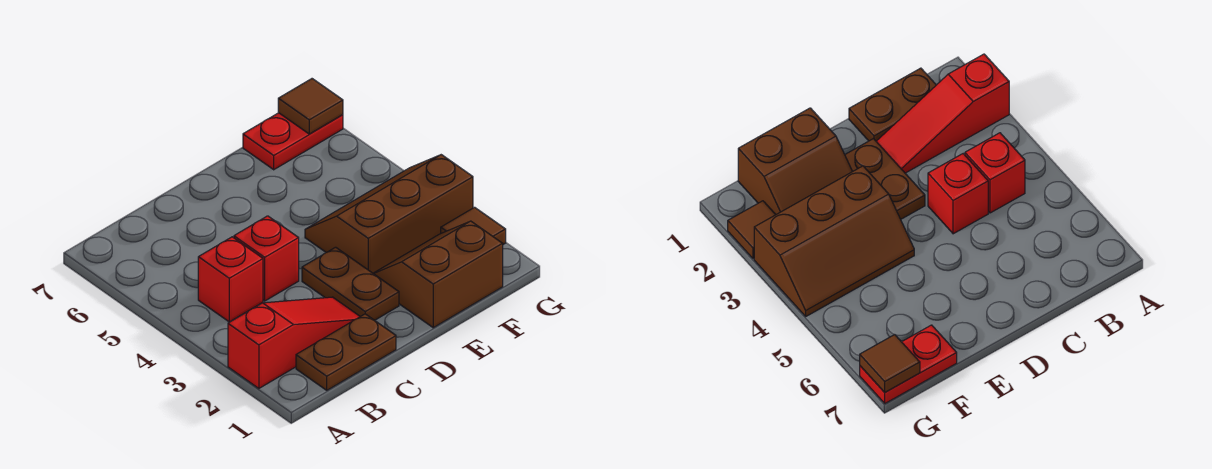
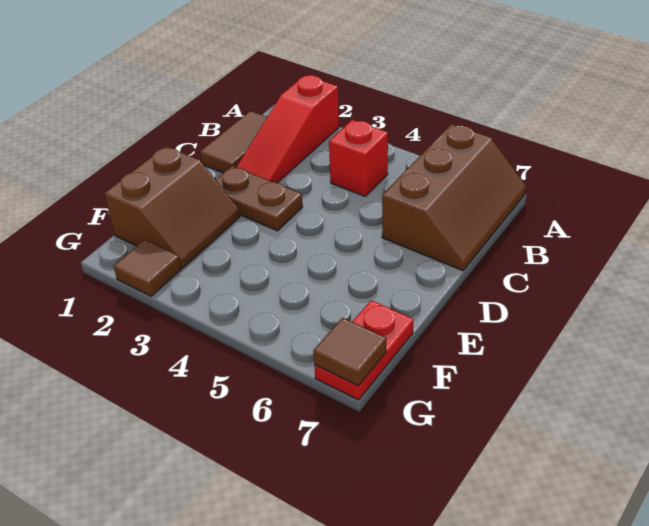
brown plate B1:C1 level 1 -> brown tile B1:C1 level 1
red brick C4 level 1 -> none
brown slope E3:G4 level 1 top 3 -> brown slope A6:C7 level 1 top 6

